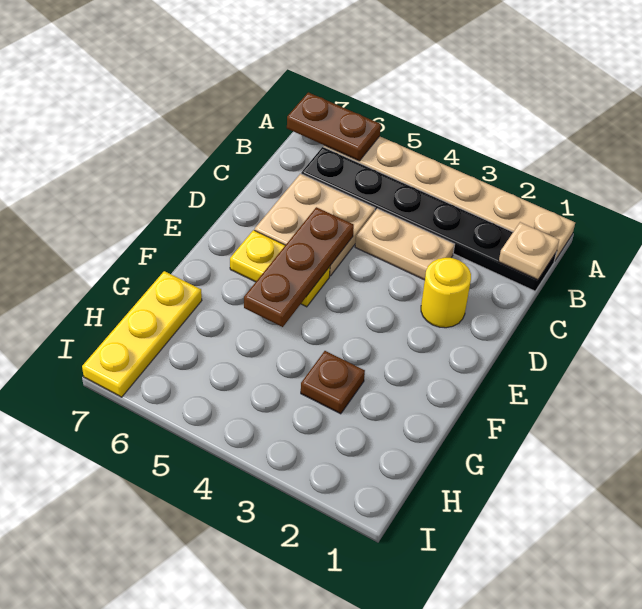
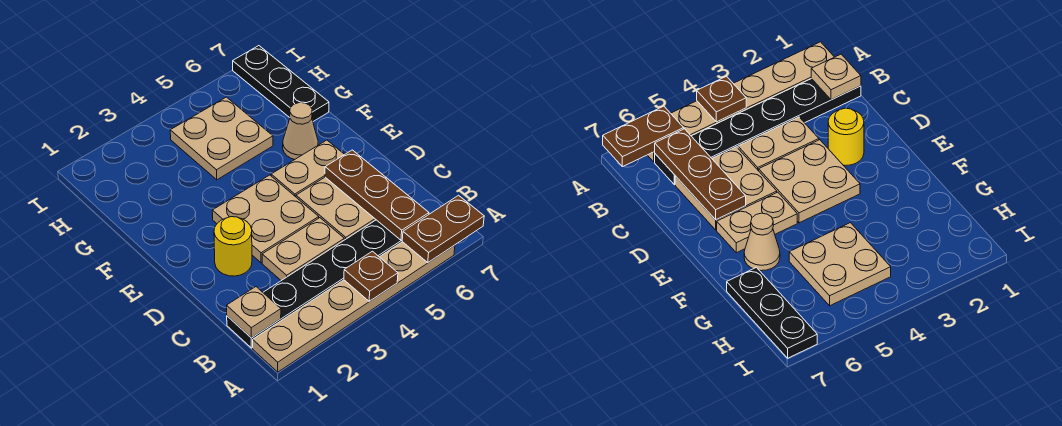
none -> tan plate D3:E4 level 1
brown plate D5:F5 level 2 -> brown plate B6:D6 level 2
yellow plate E5:E6 level 1 -> tan plate E5:E6 level 1
none -> tan cone F6 level 1
brown plate G3 level 1 -> brown plate A4 level 2
none -> tan plate G4:H5 level 1
yellow plate G7:I7 level 1 -> black plate G7:I7 level 1

